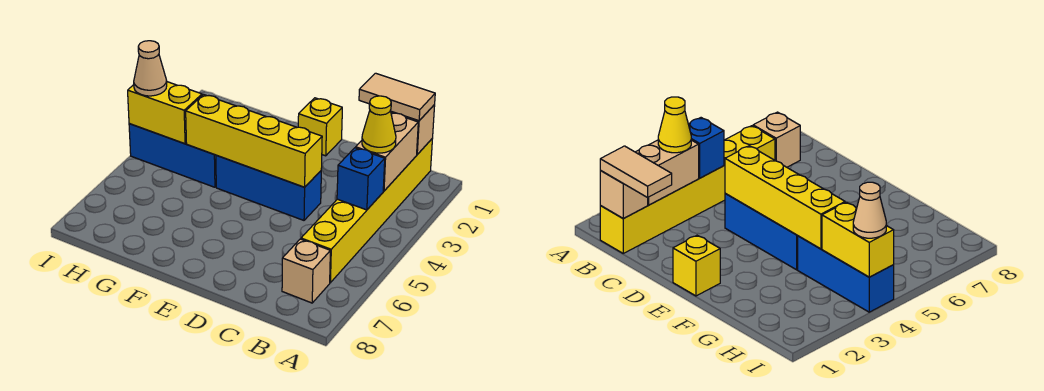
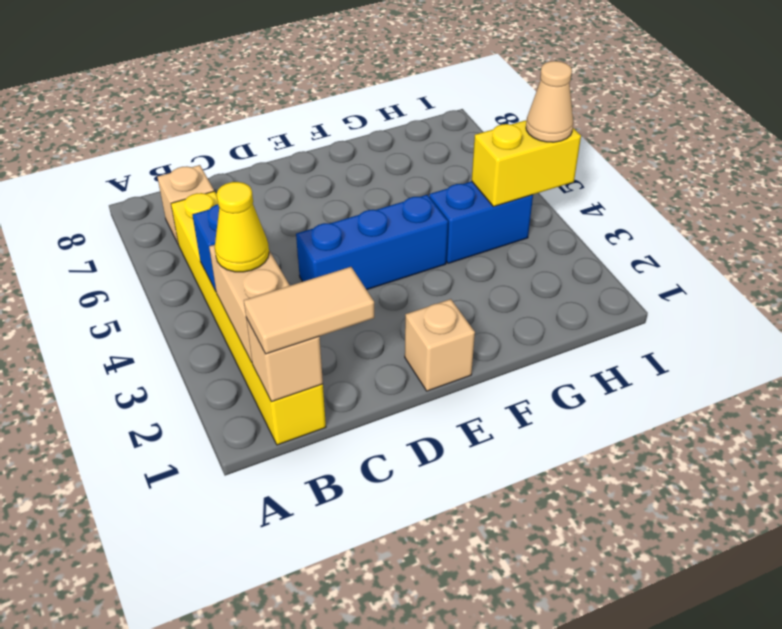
yellow brick D4:G4 level 2 -> none
yellow brick E1 level 1 -> tan brick E1 level 1
blue brick G4:I4 level 1 -> blue brick G4:H4 level 1

